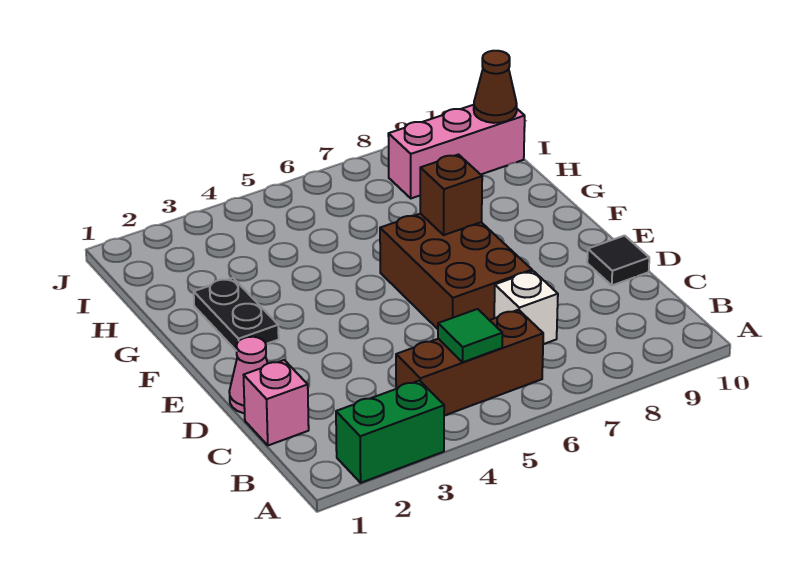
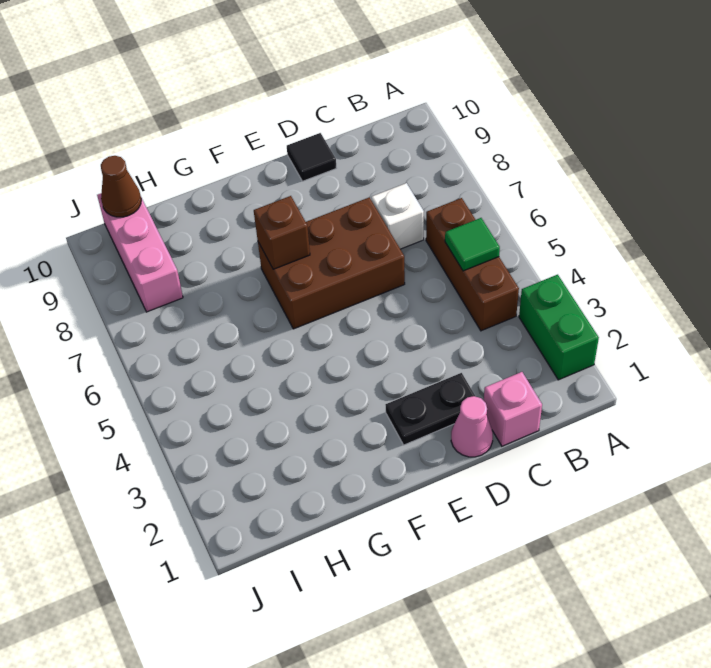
black plate F2:G2 level 1 -> black plate D2:E2 level 1

